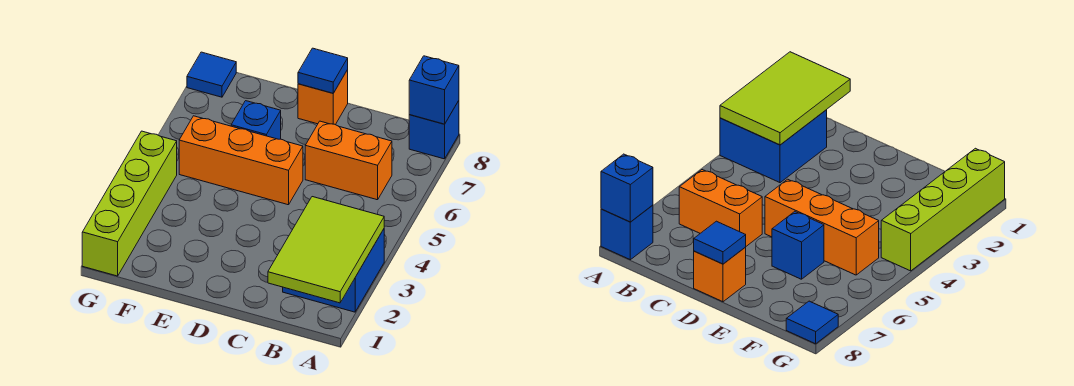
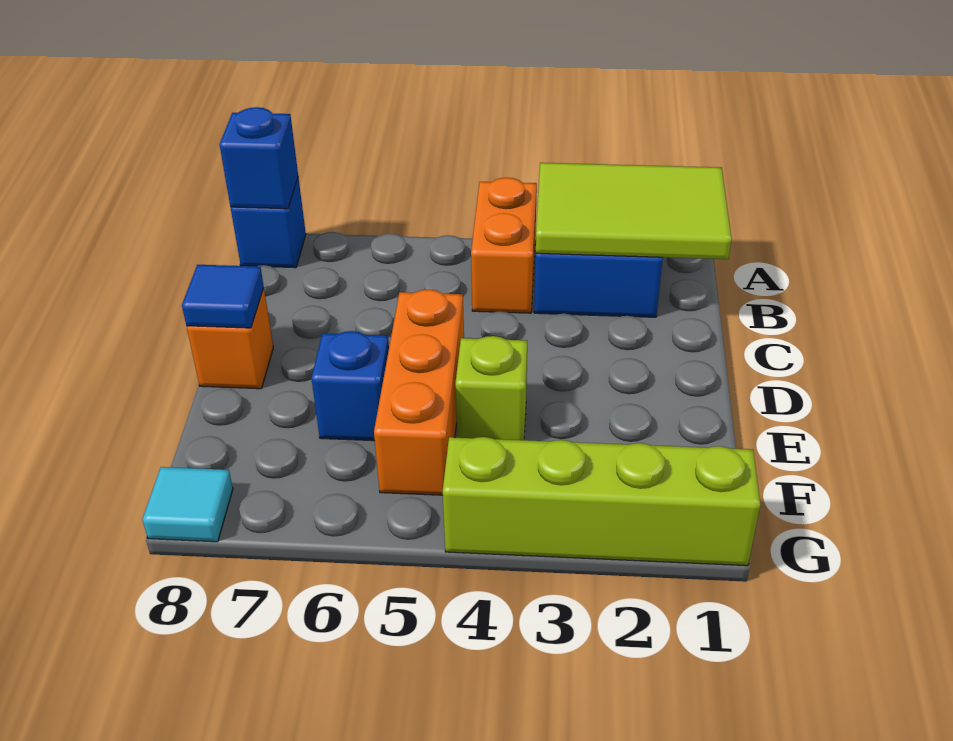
orange brick B6:C6 level 1 -> orange brick A4:B4 level 1
none -> lime brick E4 level 1
blue tile G8 level 1 -> cyan tile G8 level 1

